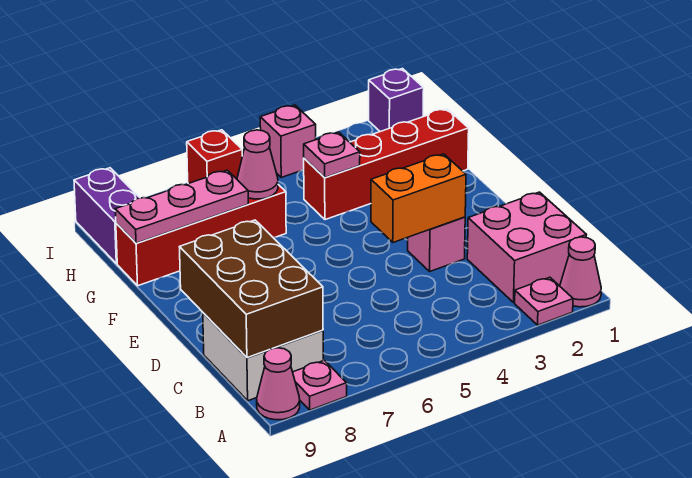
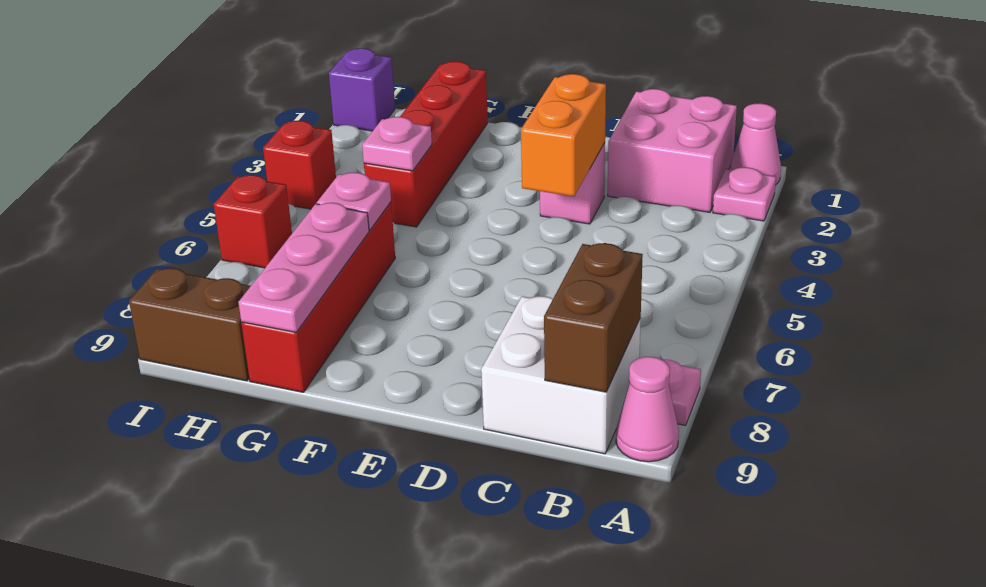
brown brick B8:D9 level 2 -> brown brick B8:B9 level 2
pink cone G6 level 2 -> pink plate G6 level 2
purple brick H9:I9 level 1 -> brown brick H9:I9 level 1
pink brick I4 level 1 -> red brick I4 level 1

